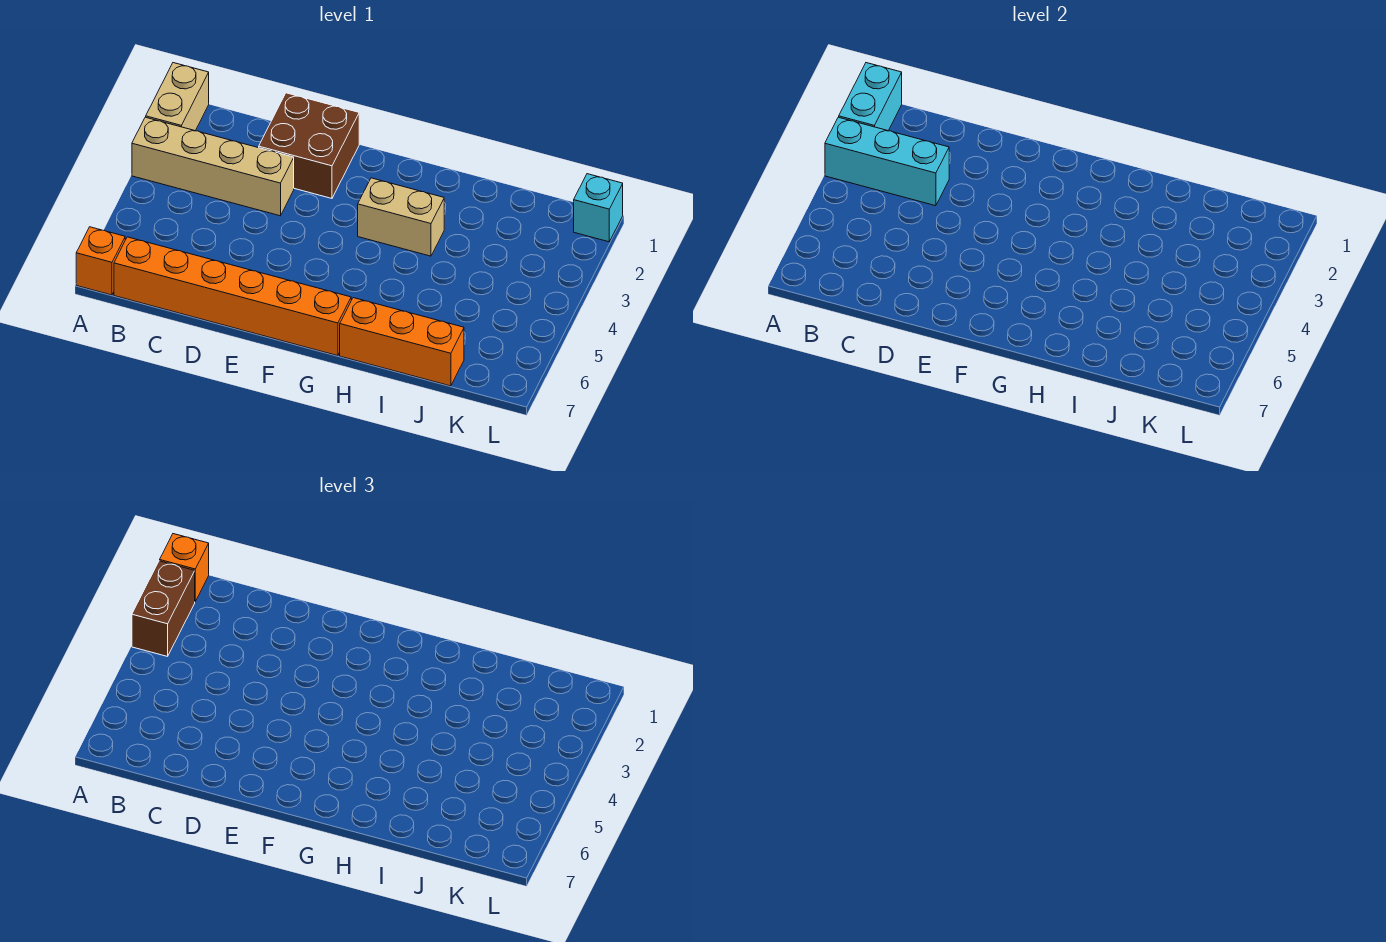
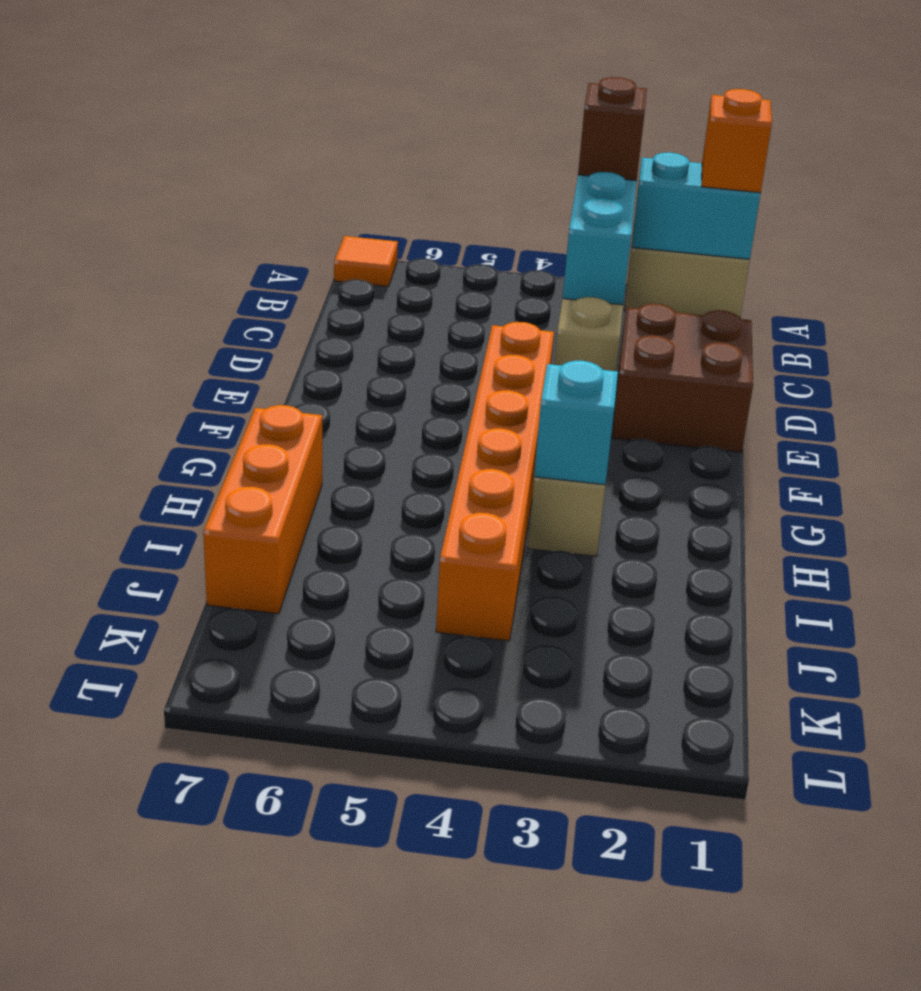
brown brick A2:A3 level 3 -> brown brick A3 level 3
orange brick A7 level 1 -> orange tile A7 level 1
orange brick B7:G7 level 1 -> orange brick E4:J4 level 1
cyan brick L1 level 1 -> cyan brick H3 level 2

